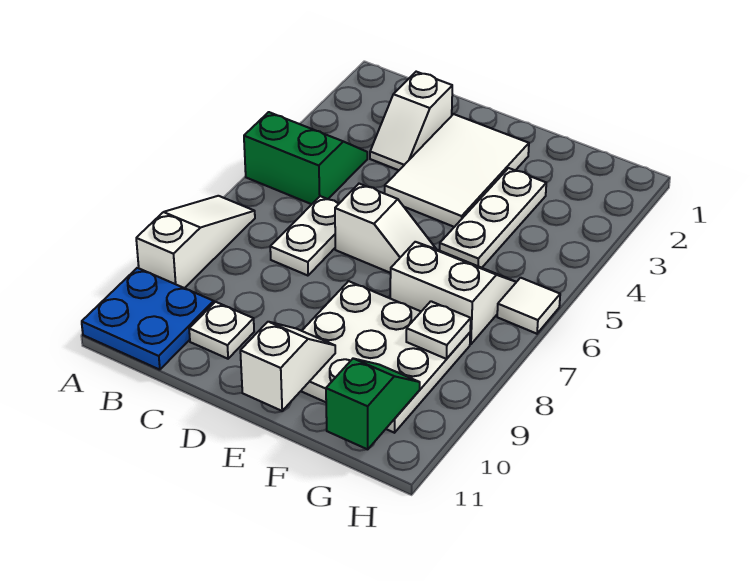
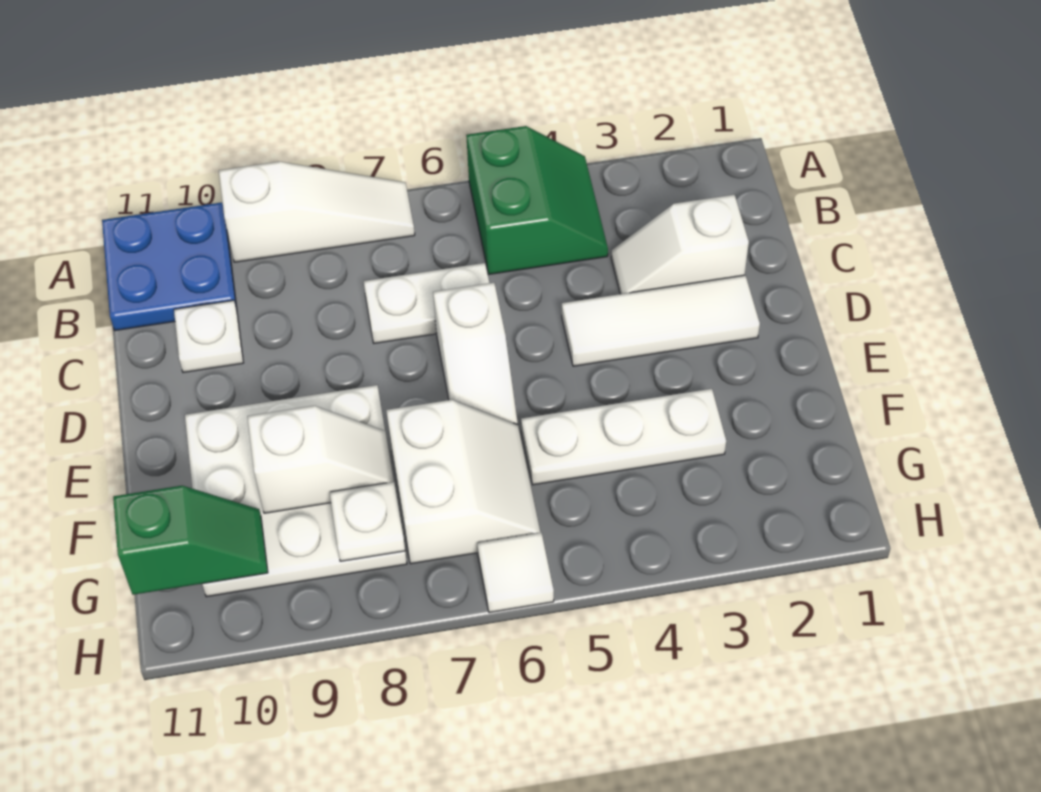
white tile D2:E4 level 1 -> white tile D2:D4 level 1
white slope E10:E11 level 2 top 11 -> white slope F8:F9 level 2 top 9

